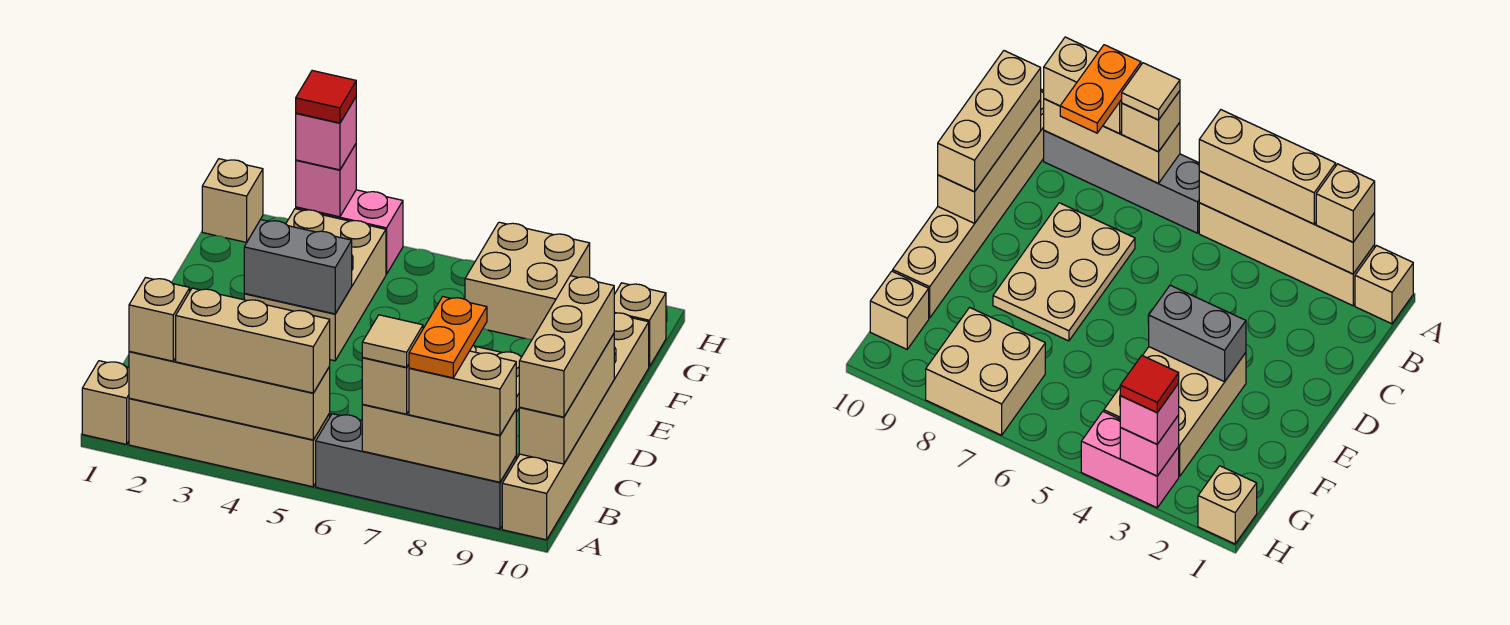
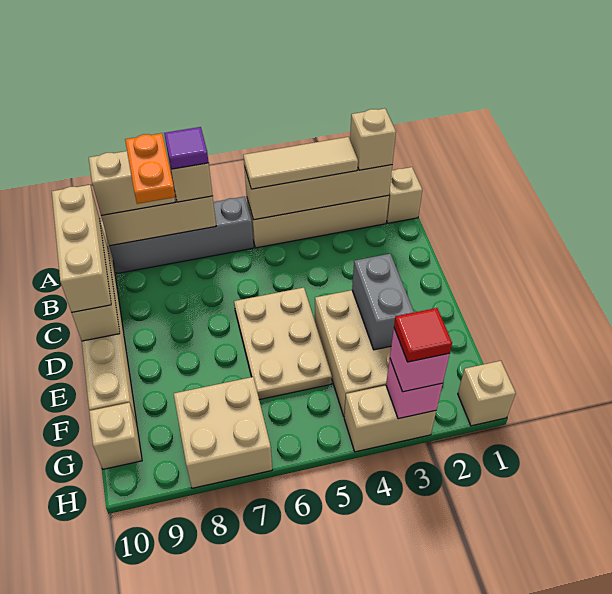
tan brick A3:A5 level 3 -> tan tile A3:A5 level 3
tan tile A7 level 4 -> purple tile A7 level 4
tan plate C7:E8 level 1 -> tan plate D5:F6 level 1
grey brick E3:E4 level 2 -> grey brick E3:F3 level 2
pink brick H3:H4 level 1 -> tan brick H3:H4 level 1

